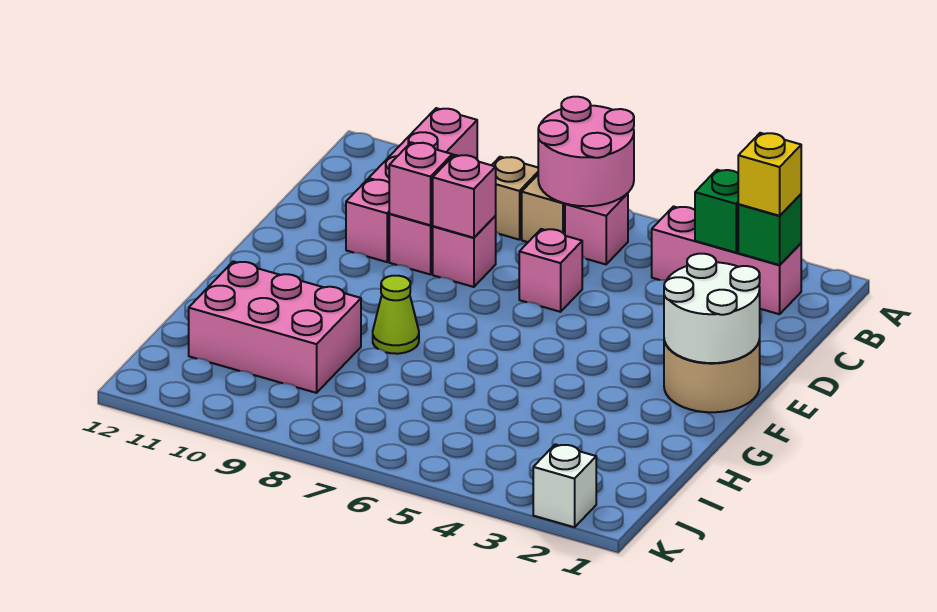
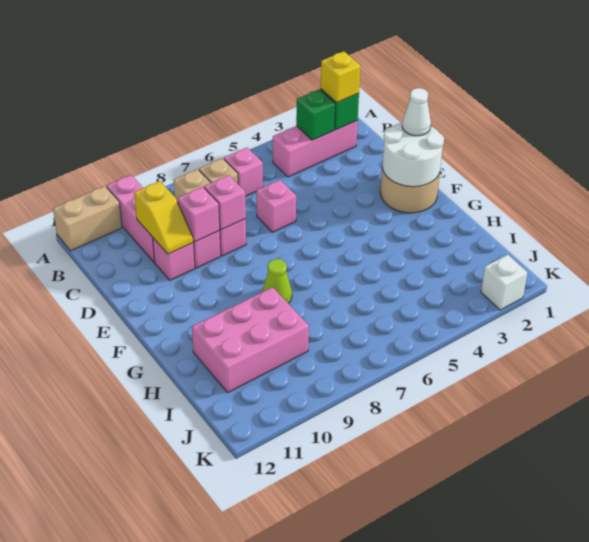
pink round brick A6:B7 level 2 -> none
none -> tan brick A11:A12 level 1
none -> yellow slope C10:D10 level 2 top C
none -> white cone E1 level 3

